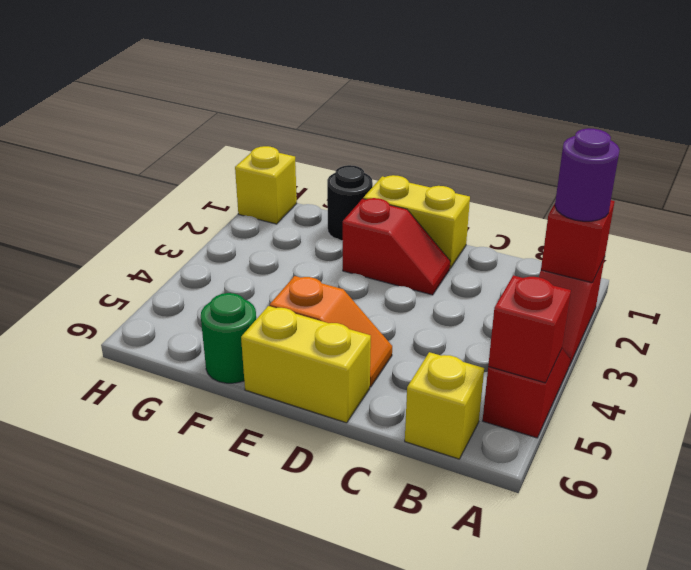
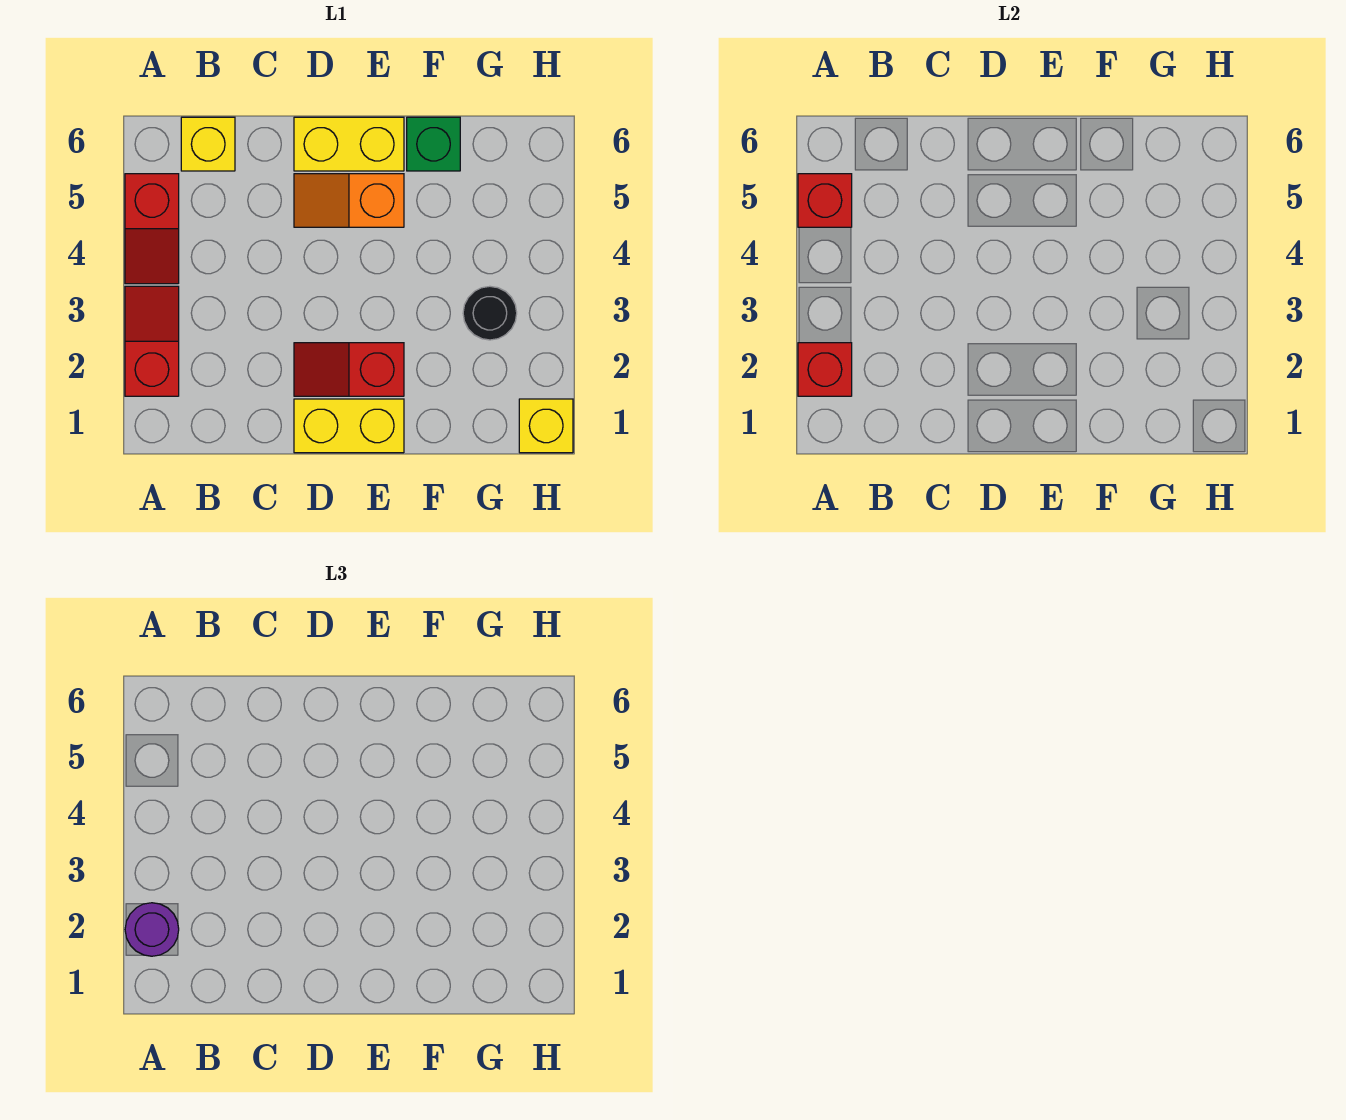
black round brick F1 level 1 -> black round brick G3 level 1
green round brick F6 level 1 -> green brick F6 level 1

